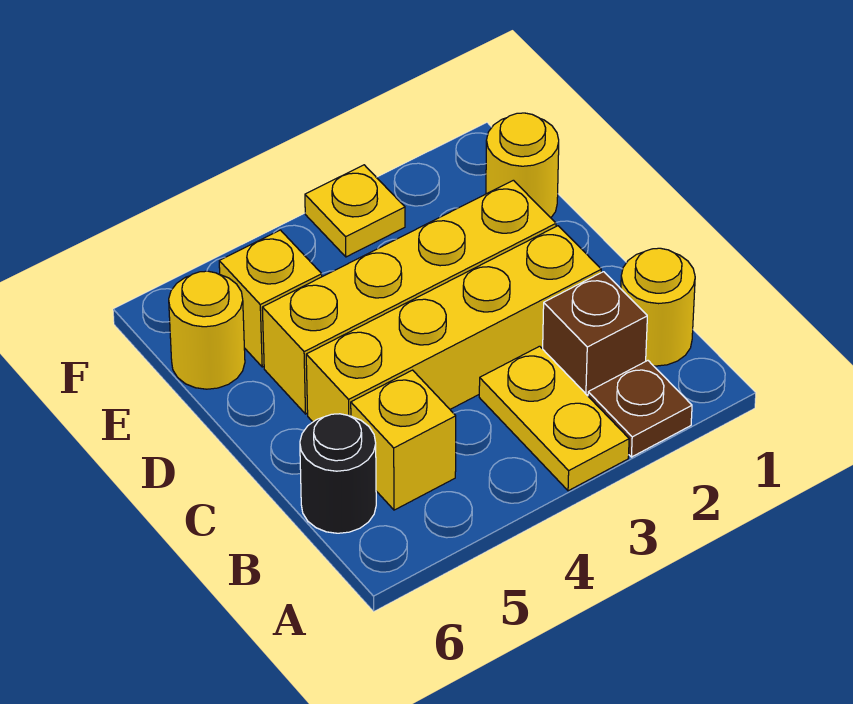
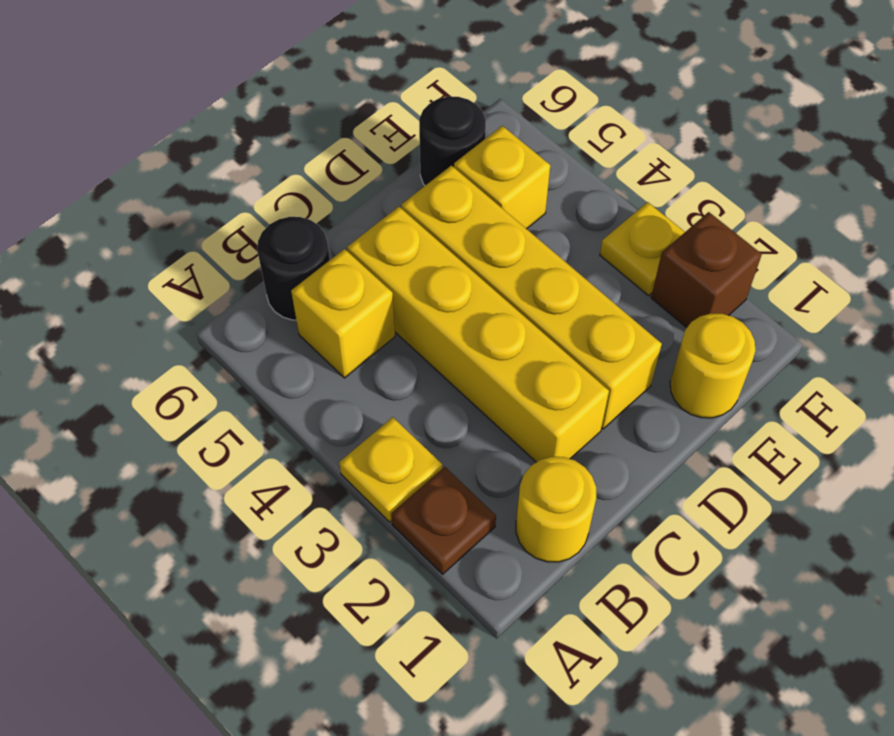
yellow plate A3:B3 level 1 -> yellow plate A3 level 1
brown brick B2 level 1 -> brown brick F2 level 1
yellow round brick E6 level 1 -> black round brick E6 level 1

